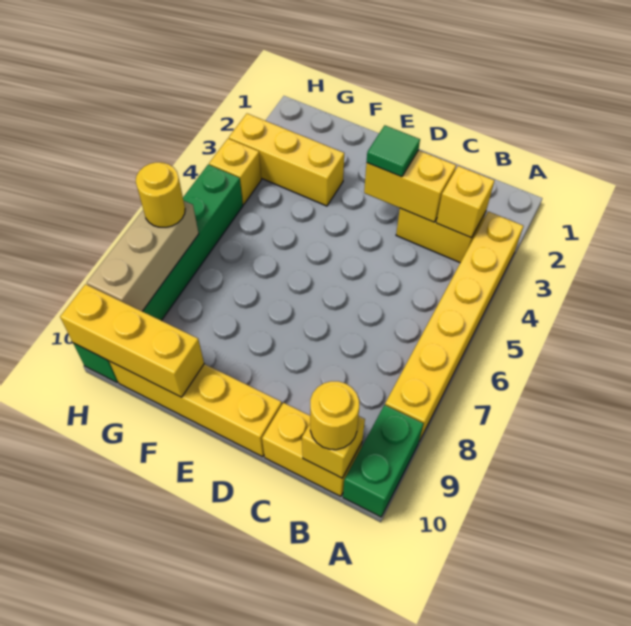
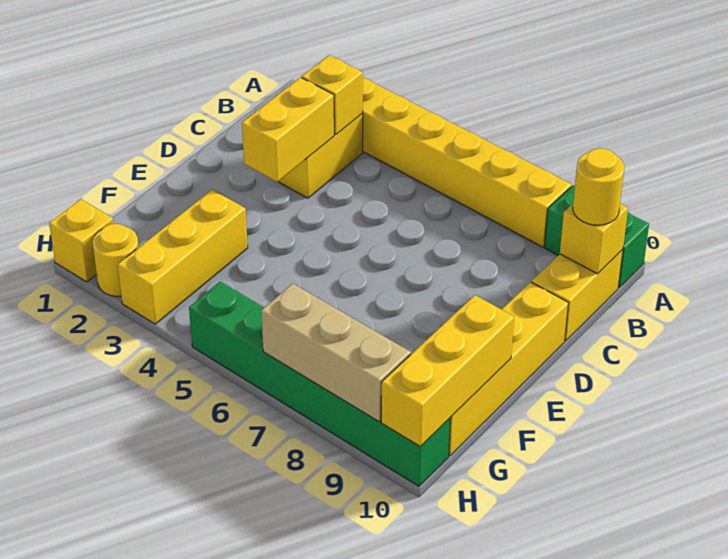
green tile D3 level 3 -> none
yellow brick H4 level 1 -> yellow brick H1 level 1
yellow round brick H7 level 3 -> yellow round brick H2 level 1

